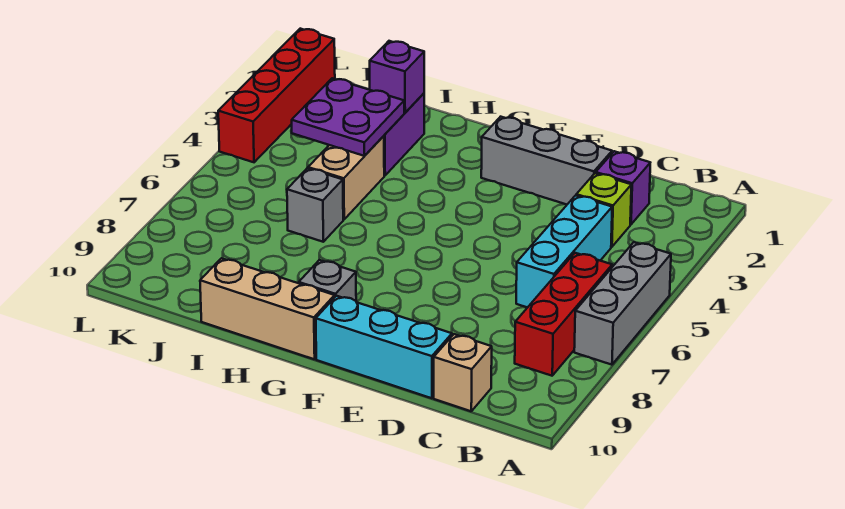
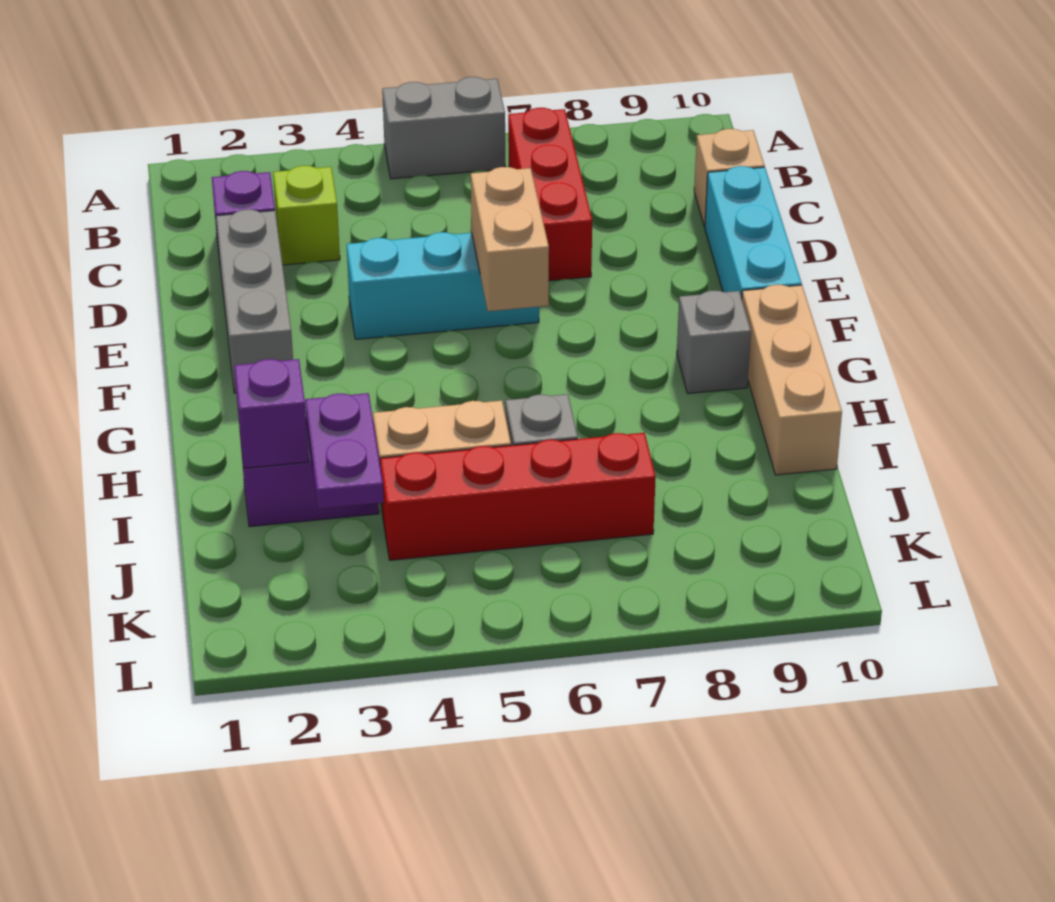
grey brick A5:A7 level 1 -> grey brick A5:A6 level 1
red brick B6:B8 level 1 -> red brick B7:D7 level 1
cyan brick C4:C6 level 1 -> cyan brick E4:E6 level 1
none -> tan brick E6:F6 level 2
purple plate I3:J4 level 2 -> purple plate I3:J3 level 2
red brick L1:L4 level 1 -> red brick J4:J7 level 1

